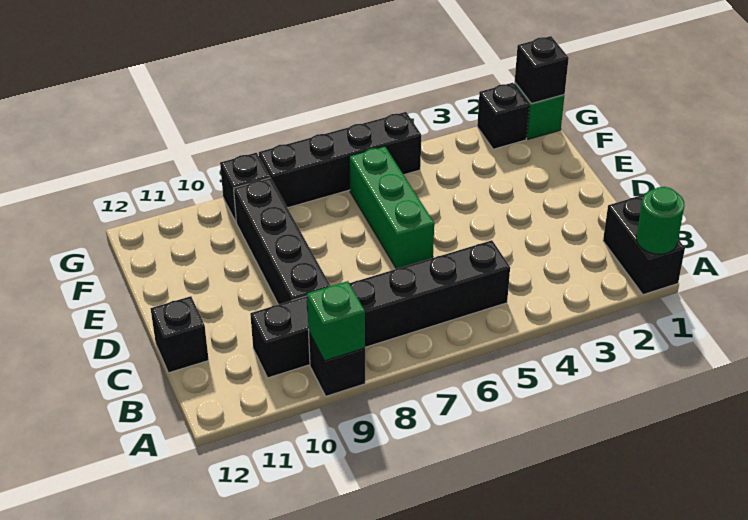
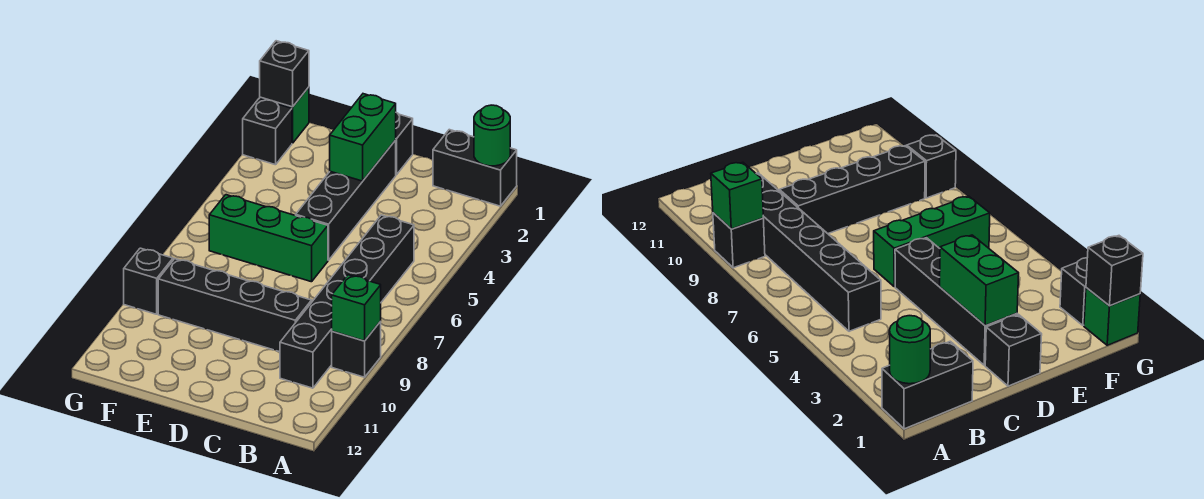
black brick C12 level 1 -> black brick D1 level 1
none -> green brick D2:D3 level 2
black brick G5:G8 level 1 -> black brick D2:D5 level 1

